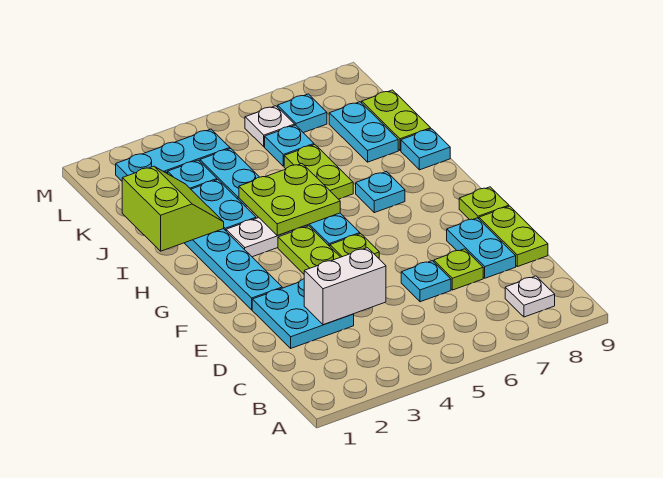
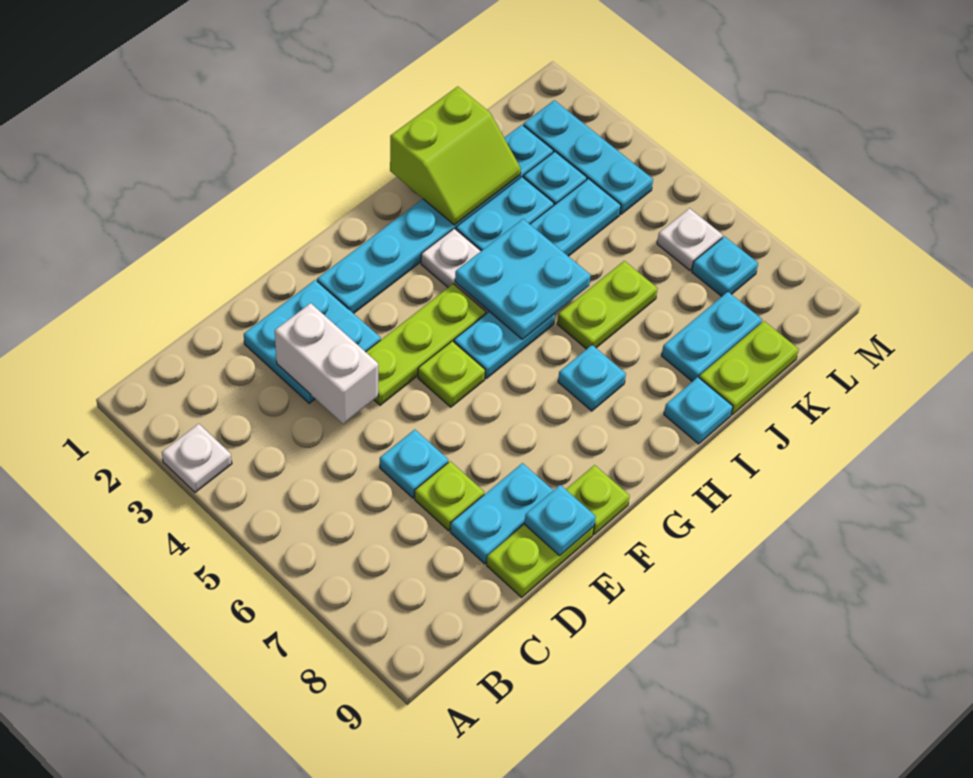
white plate B8 level 1 -> white plate A3 level 1
lime plate H4:I5 level 2 -> cyan plate H4:I5 level 2
cyan plate K6 level 1 -> cyan plate E9 level 2

